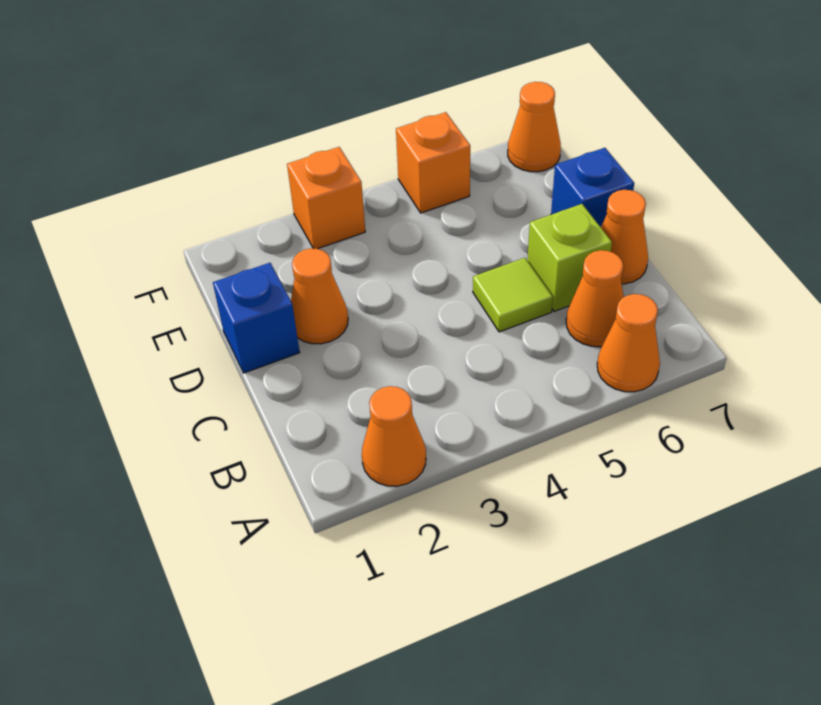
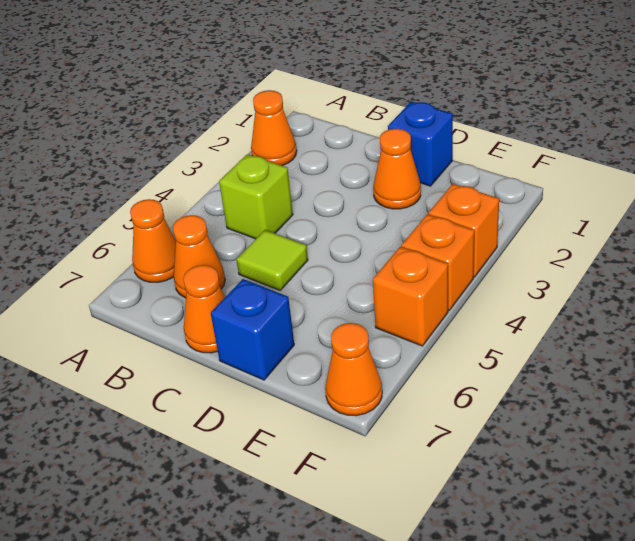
lime brick C6 level 1 -> lime brick B4 level 1
none -> orange brick F4 level 1

